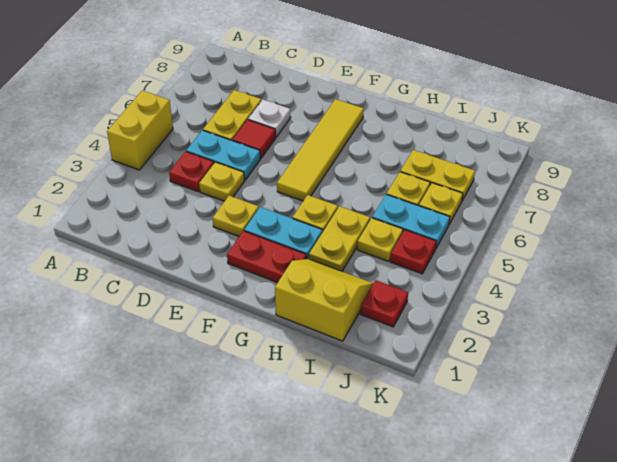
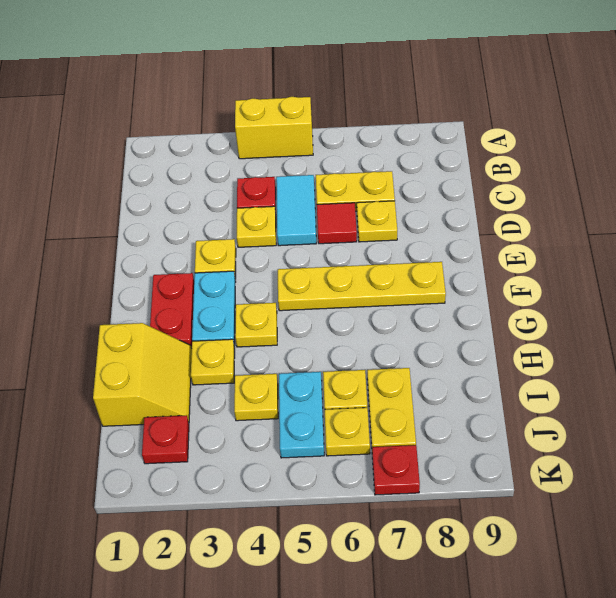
cyan plate C5:D5 level 1 -> cyan tile C5:D5 level 1
white plate D7 level 1 -> yellow plate D7 level 1
yellow tile F5:F8 level 1 -> yellow plate F5:F8 level 1
yellow plate H3:H4 level 1 -> yellow plate H3 level 1
red plate J4 level 1 -> red plate K7 level 1

